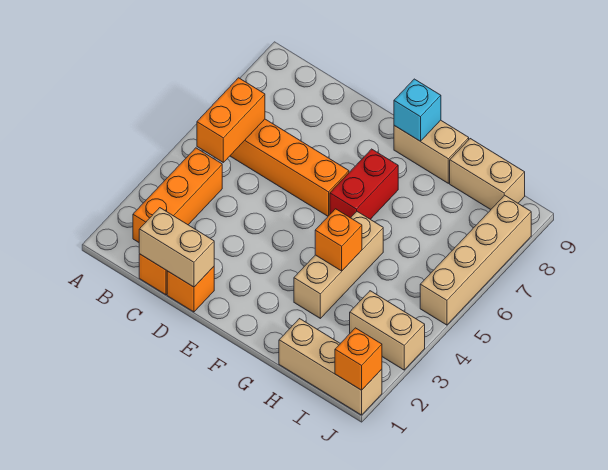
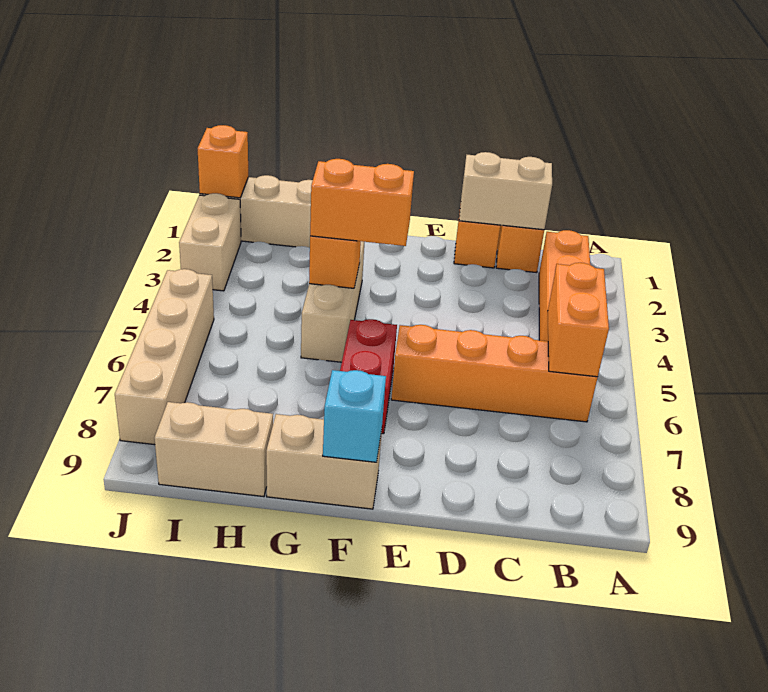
none -> orange brick F4:G4 level 3
tan brick I3:J3 level 1 -> tan brick J2:J3 level 1

